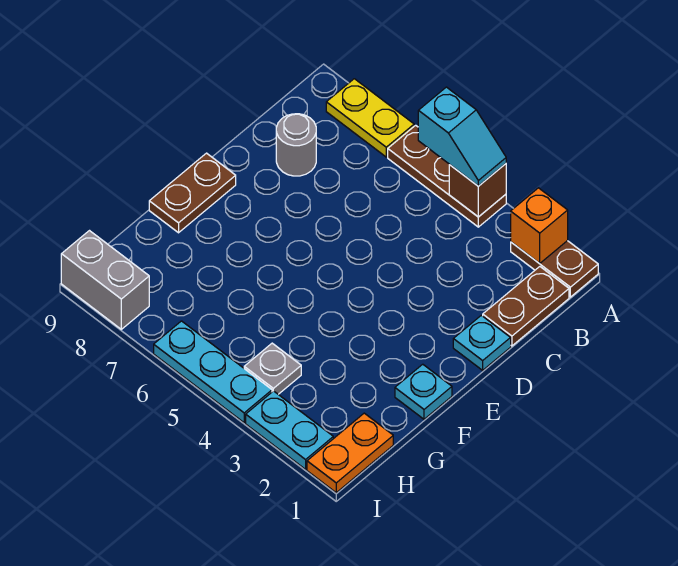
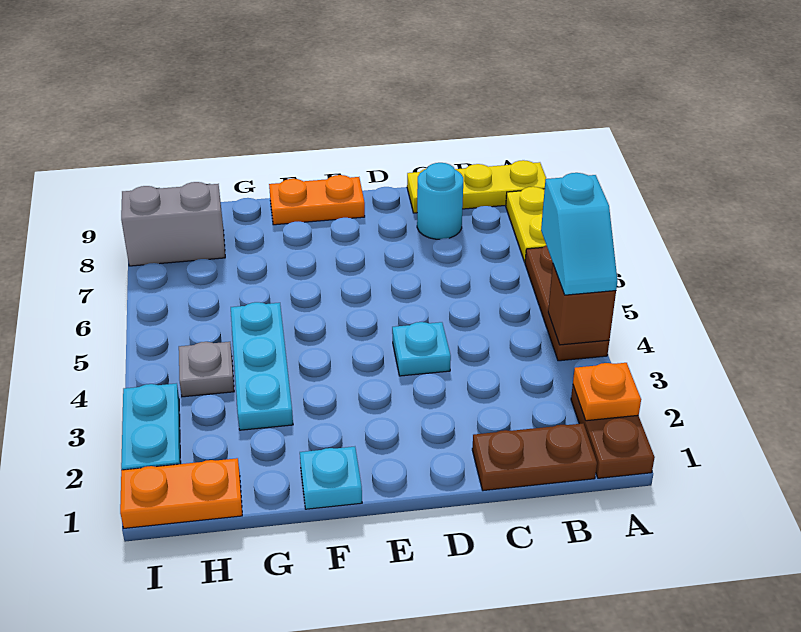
orange brick A2 level 2 -> orange plate A2 level 2
none -> yellow plate A9:C9 level 1
grey round brick C8 level 1 -> cyan round brick C8 level 1
cyan plate D1 level 1 -> cyan plate D4 level 1
brown plate E9:F9 level 1 -> orange plate E9:F9 level 1
cyan plate I4:I6 level 1 -> cyan plate G3:G5 level 1
grey brick I8:I9 level 1 -> grey brick H8:I8 level 1

